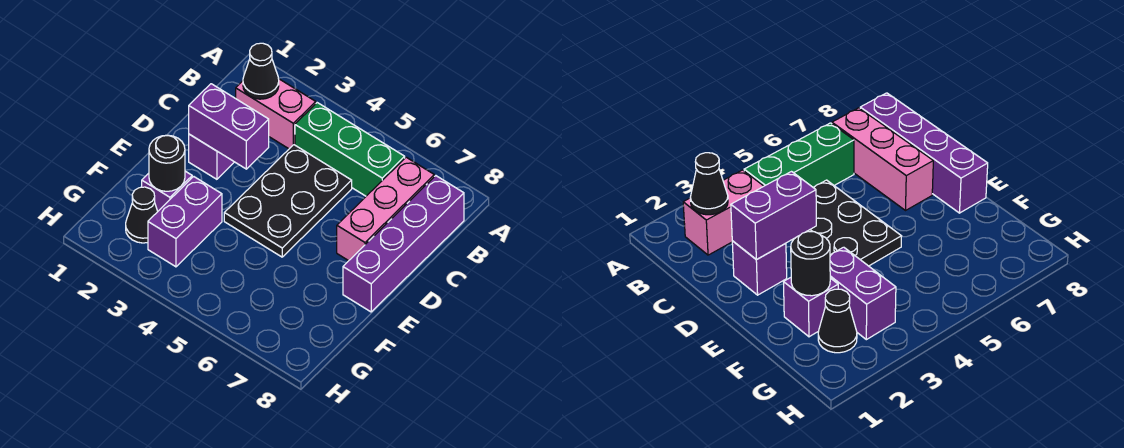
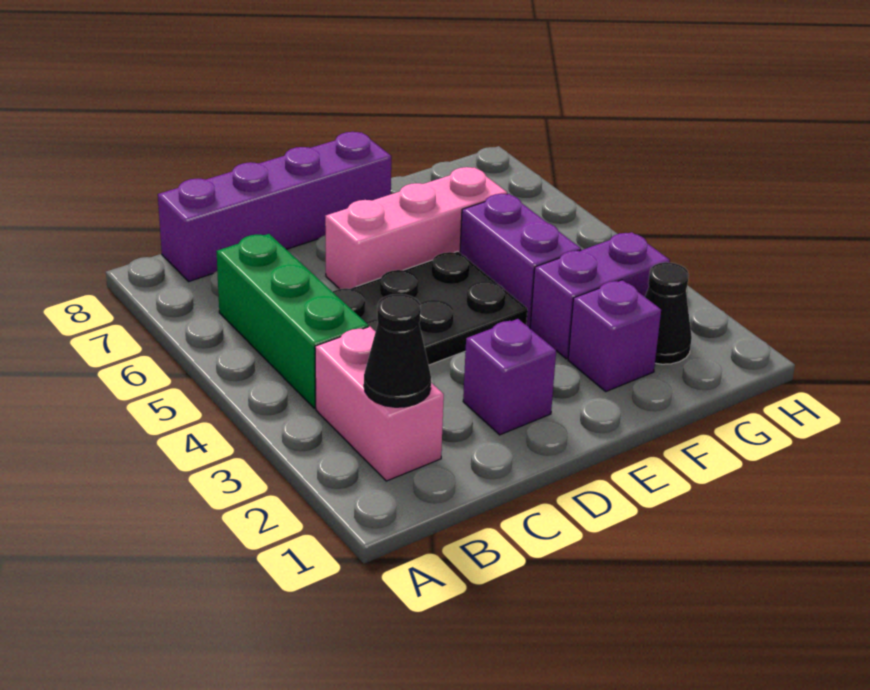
pink brick B7:D7 level 1 -> pink brick D6:F6 level 1
purple brick D2:D3 level 2 -> purple brick F4:F5 level 1
black round brick F2 level 2 -> none

